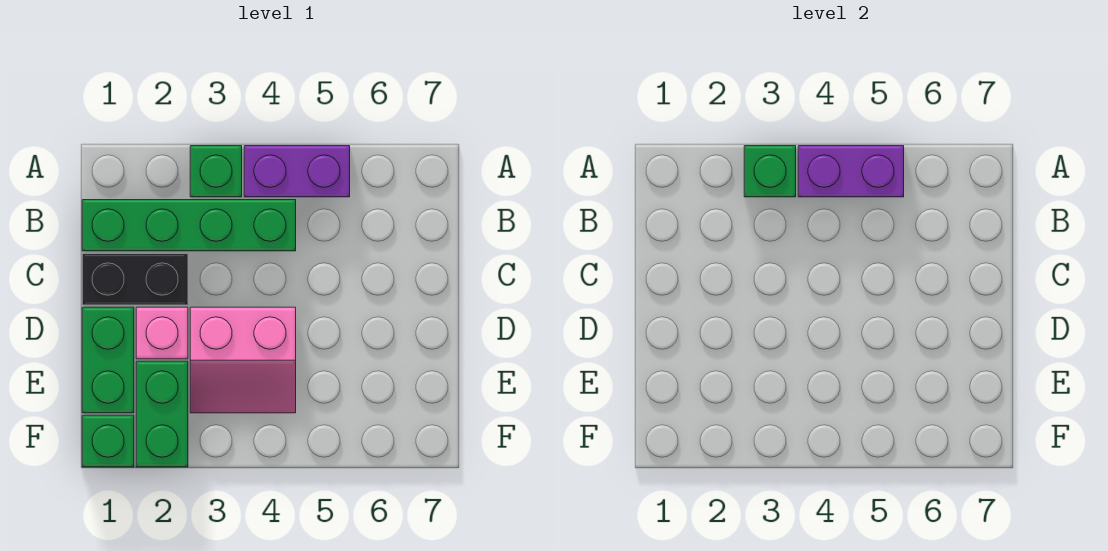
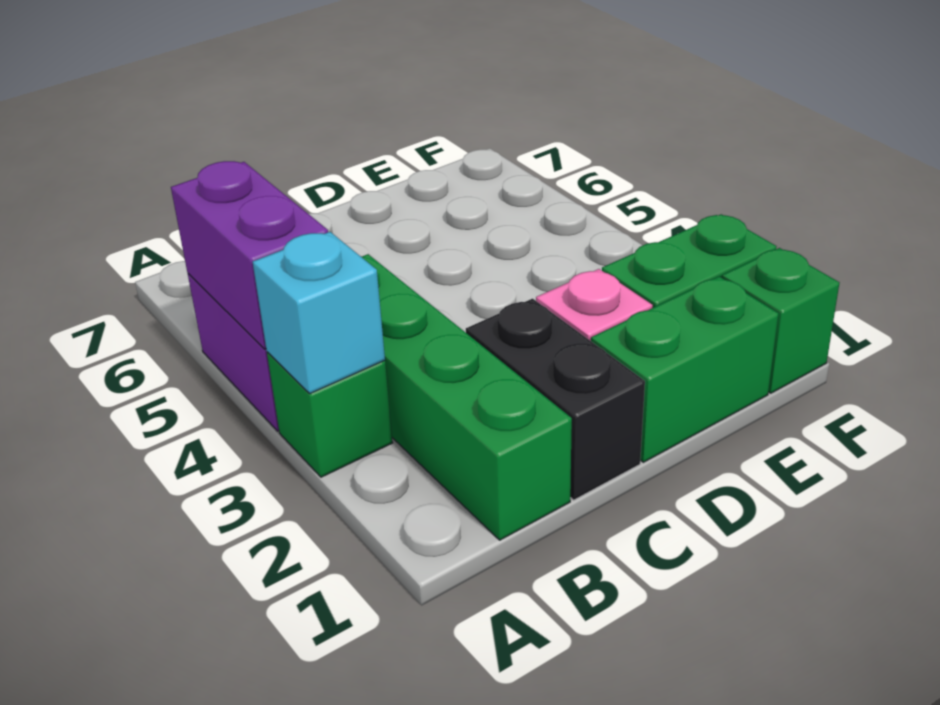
green brick A3 level 2 -> cyan brick A3 level 2
pink slope D3:E4 level 1 top D -> none

